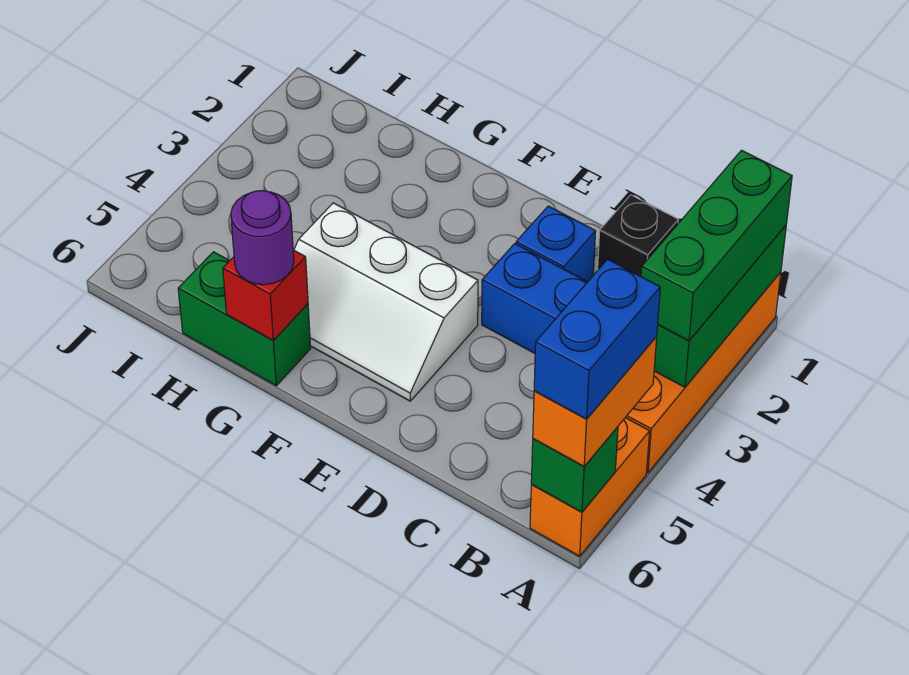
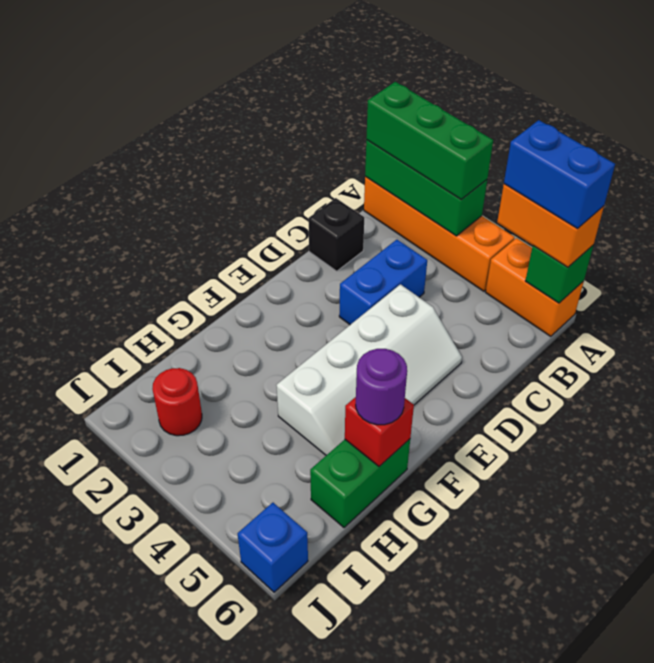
blue brick D2 level 1 -> blue brick J6 level 1
white slope E4:G5 level 1 top 4 -> white slope D4:G5 level 1 top 4
none -> red round brick I2 level 1

